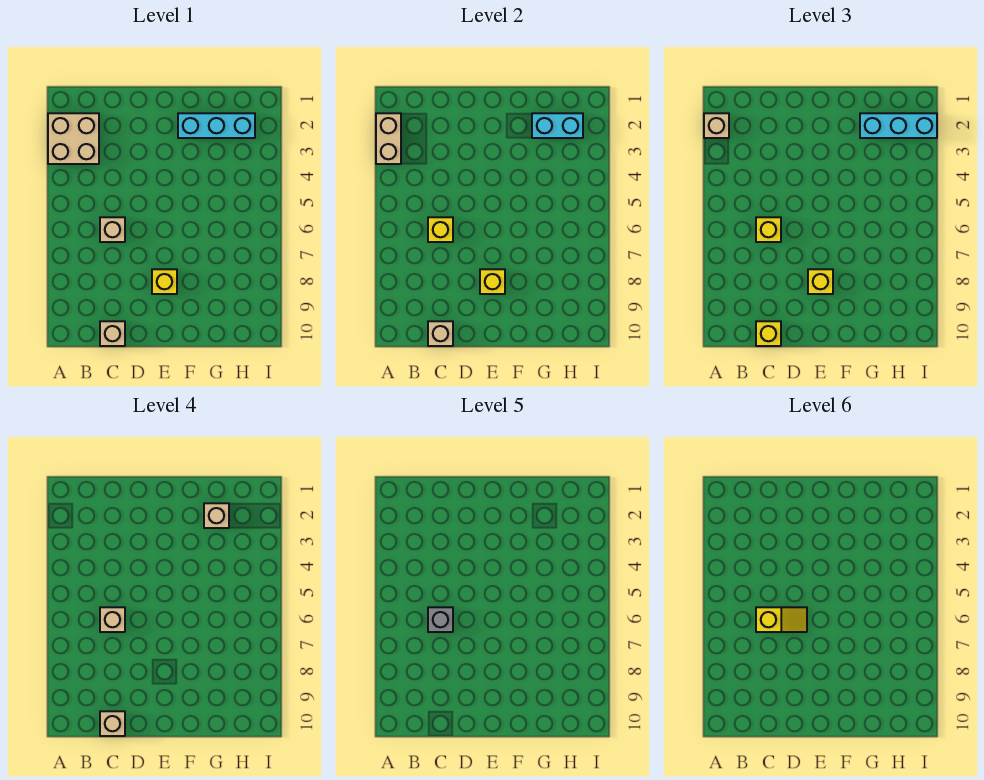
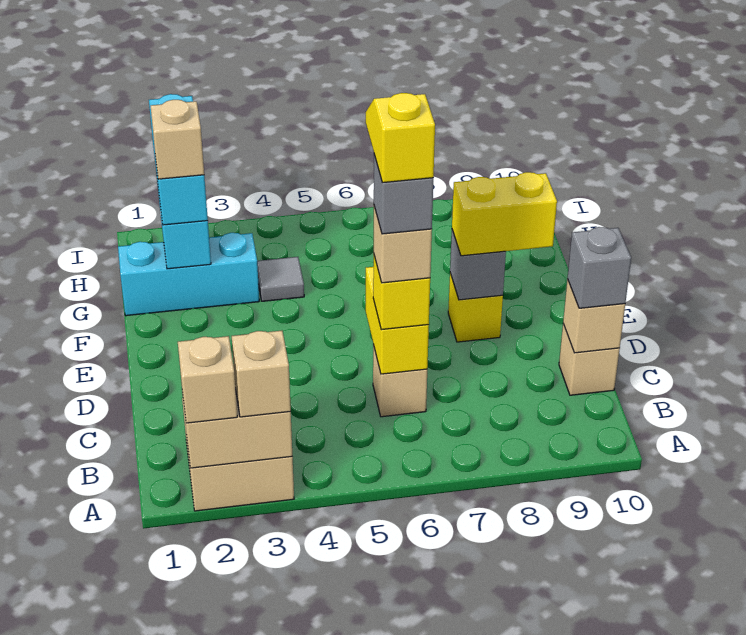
yellow brick C6 level 2 -> yellow brick C6:D6 level 2
yellow brick C10 level 3 -> grey brick C10 level 3
tan brick C10 level 4 -> tan brick A3 level 3
yellow brick E8 level 2 -> grey brick E8 level 2
yellow brick E8 level 3 -> yellow brick E8:E9 level 3
cyan brick F2:H2 level 1 -> cyan brick G1:G3 level 1
none -> grey tile G4 level 1

